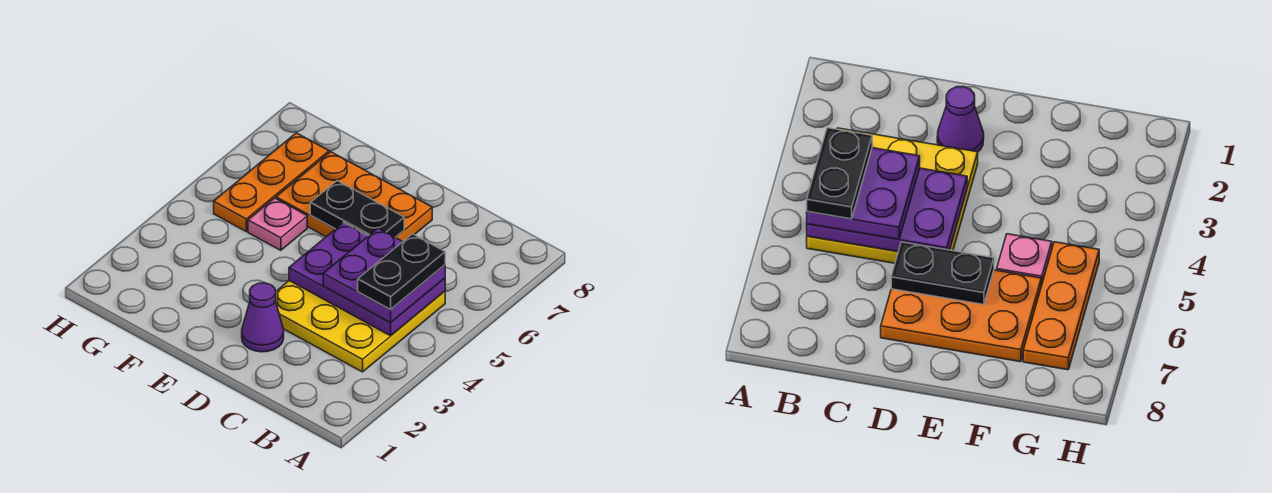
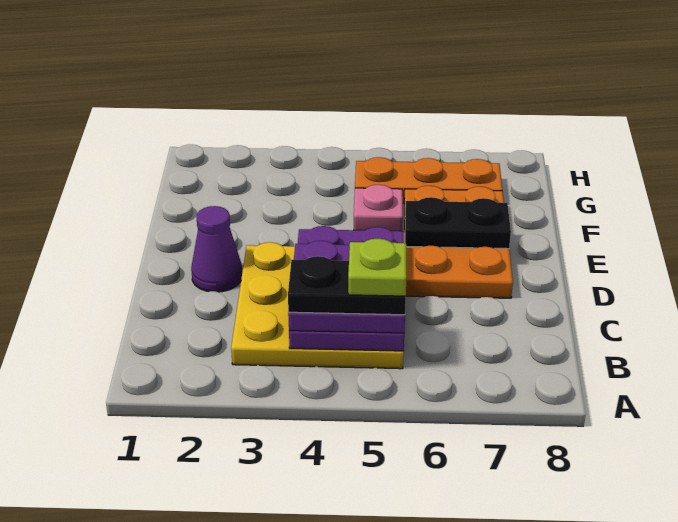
none -> lime plate B5 level 5
black plate D6:E6 level 2 -> black plate E6:E7 level 2

